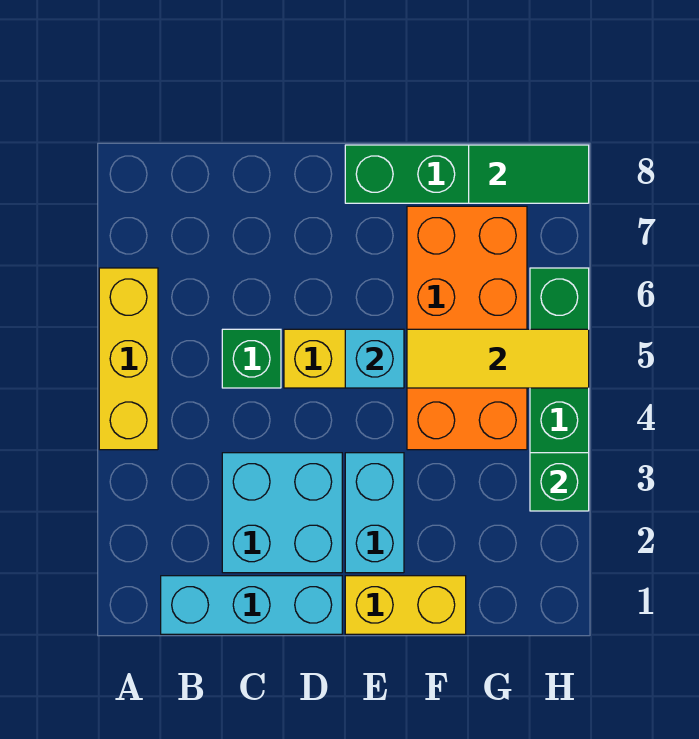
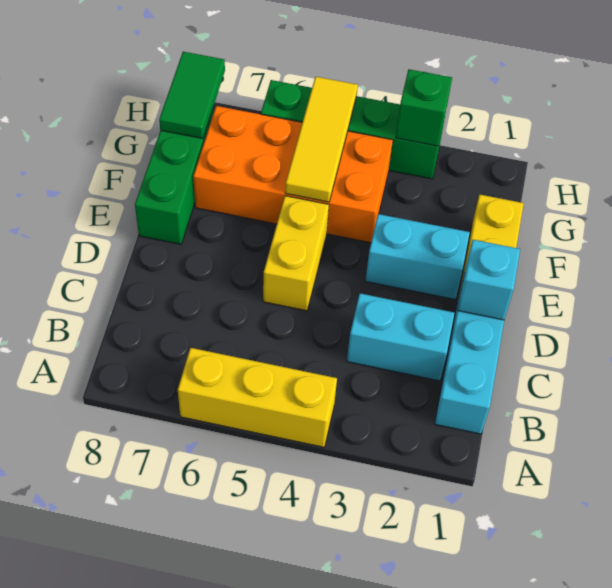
cyan brick C2:D3 level 1 -> cyan brick C2:C3 level 1
green brick C5 level 1 -> none
cyan brick E5 level 2 -> cyan brick D1 level 2

